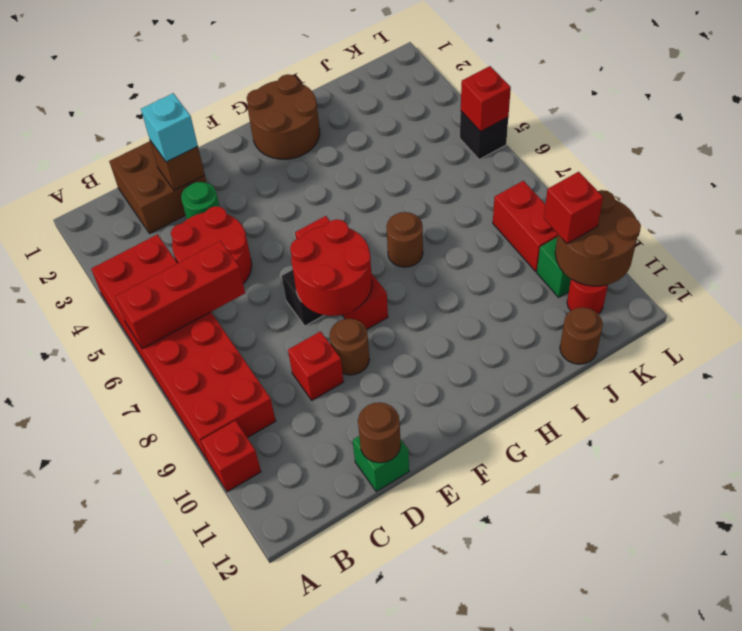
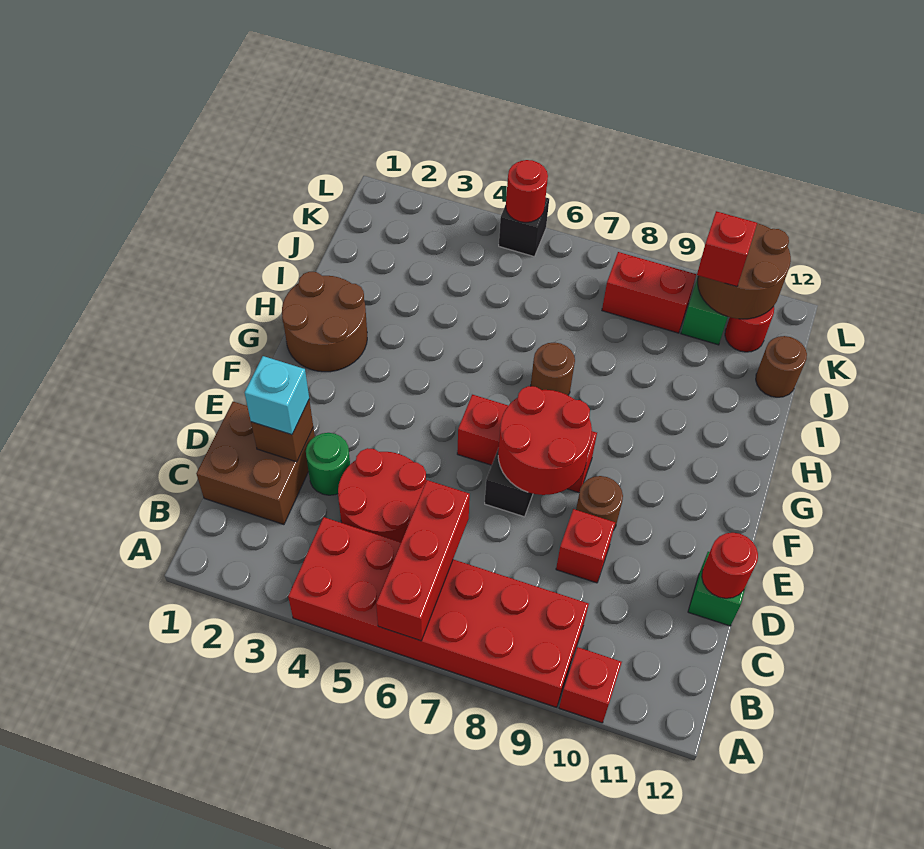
brown round brick D12 level 2 -> red round brick D12 level 2
red brick L5 level 2 -> red round brick L5 level 2

